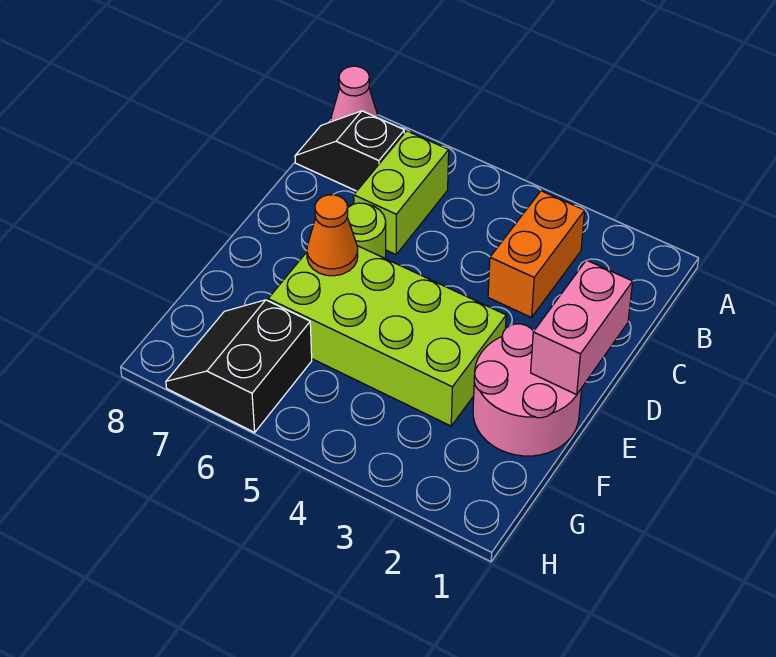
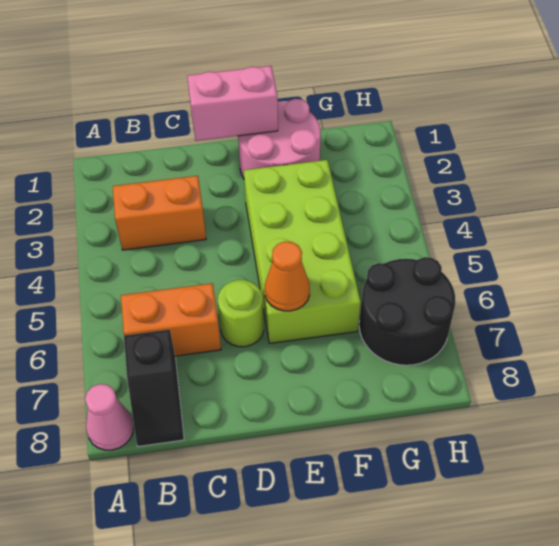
lime brick B6:C6 level 1 -> orange brick B6:C6 level 1
black slope G6:H7 level 1 top 6 -> black round brick G6:H7 level 1

